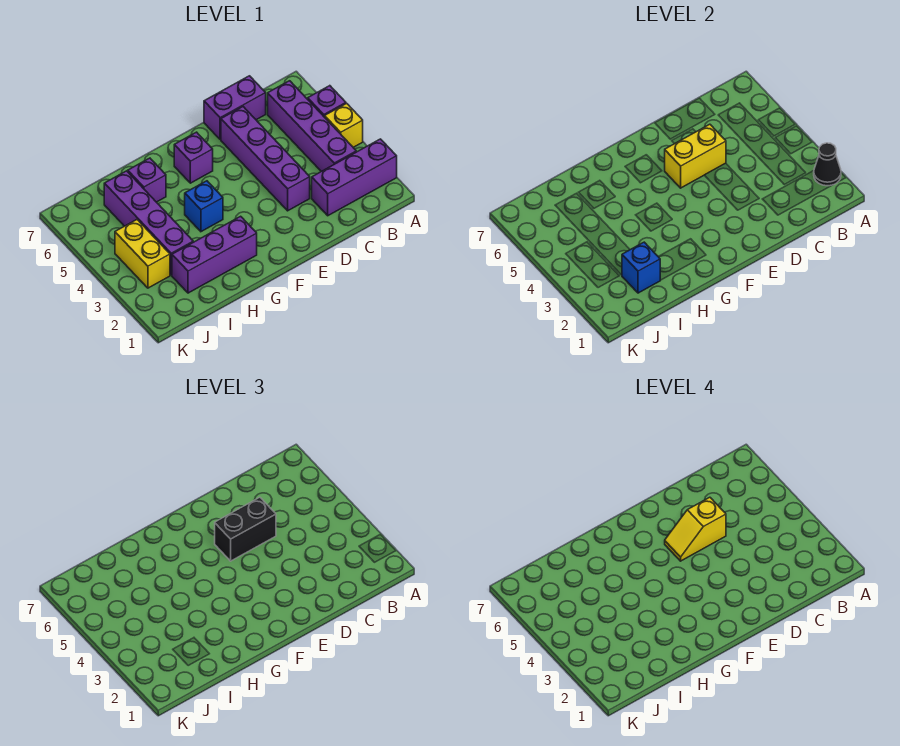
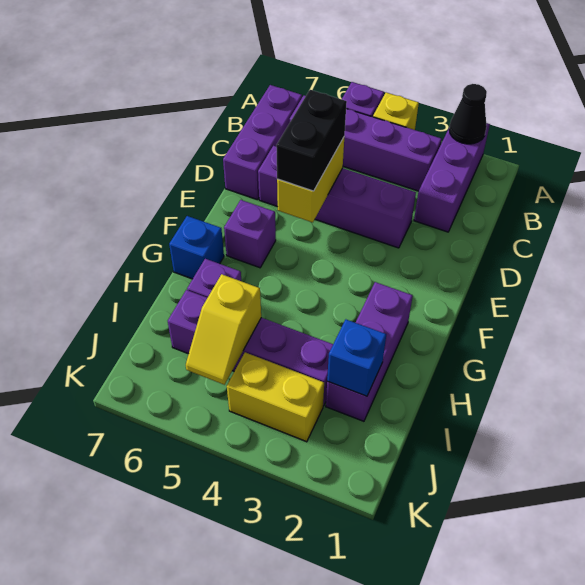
purple brick C7:D7 level 1 -> purple brick B7:D7 level 1
yellow slope D5:E5 level 4 top D -> yellow slope I5:J5 level 2 top I
blue brick G4 level 1 -> blue brick G7 level 1

